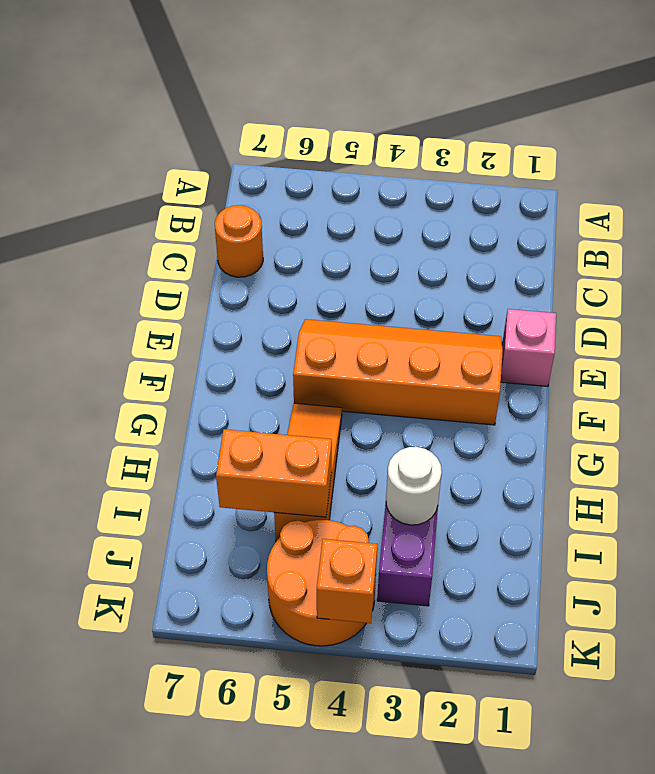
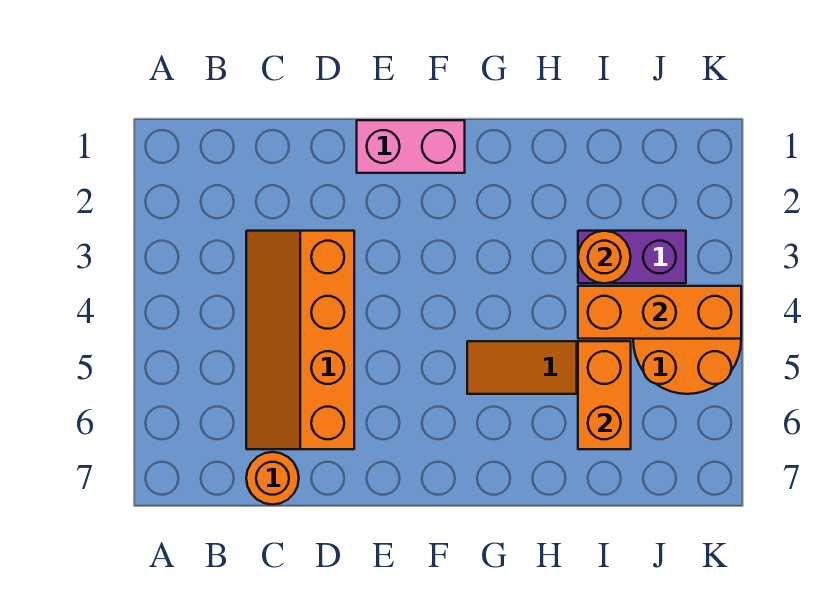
pink brick E1 level 1 -> pink brick E1:F1 level 1
orange slope E2:F5 level 1 top F -> orange slope C3:D6 level 1 top D
white round brick I3 level 2 -> orange round brick I3 level 2
orange brick K4 level 2 -> orange brick I4:K4 level 2

